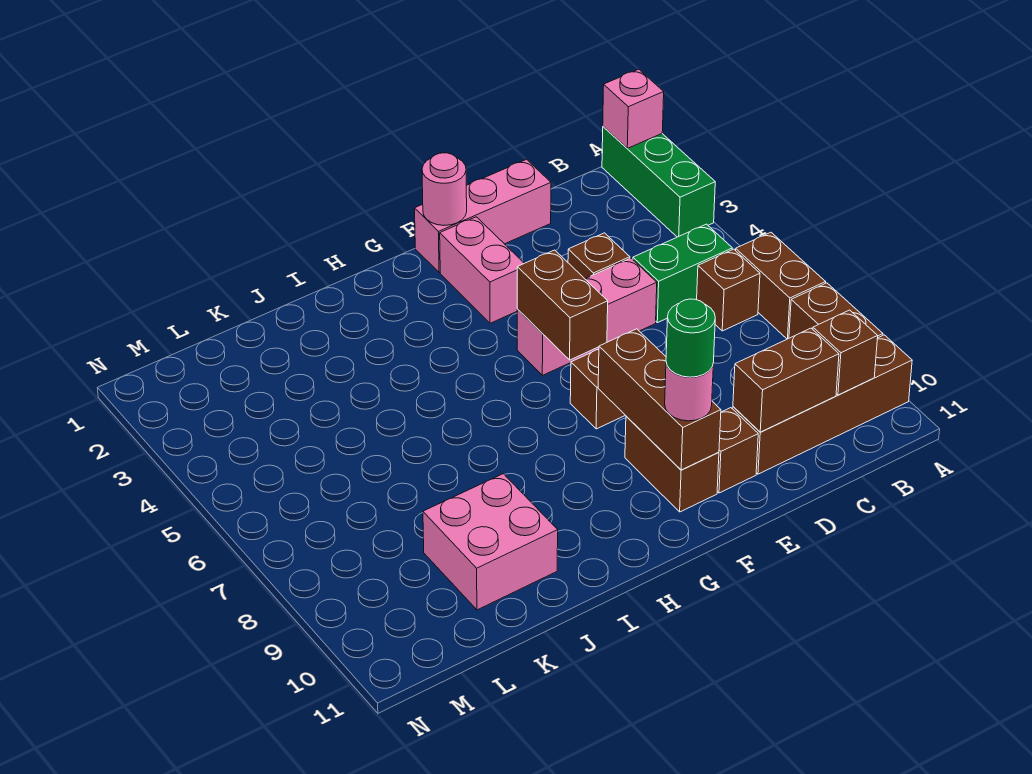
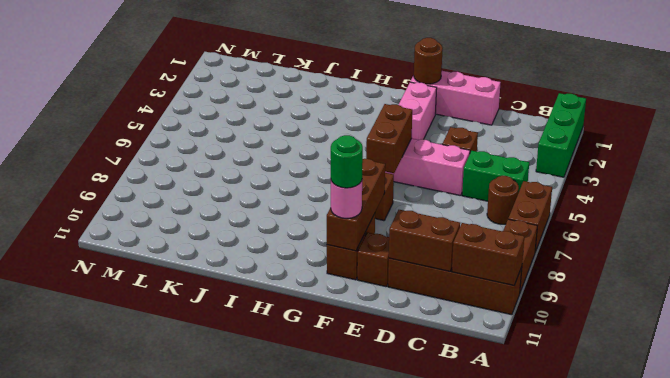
pink brick A1 level 2 -> none
brown brick B6 level 1 -> brown round brick B6 level 1
brown brick B10 level 2 -> brown brick A10:B10 level 2
pink round brick F1 level 2 -> brown round brick F1 level 2
pink brick J9:K10 level 1 -> none

